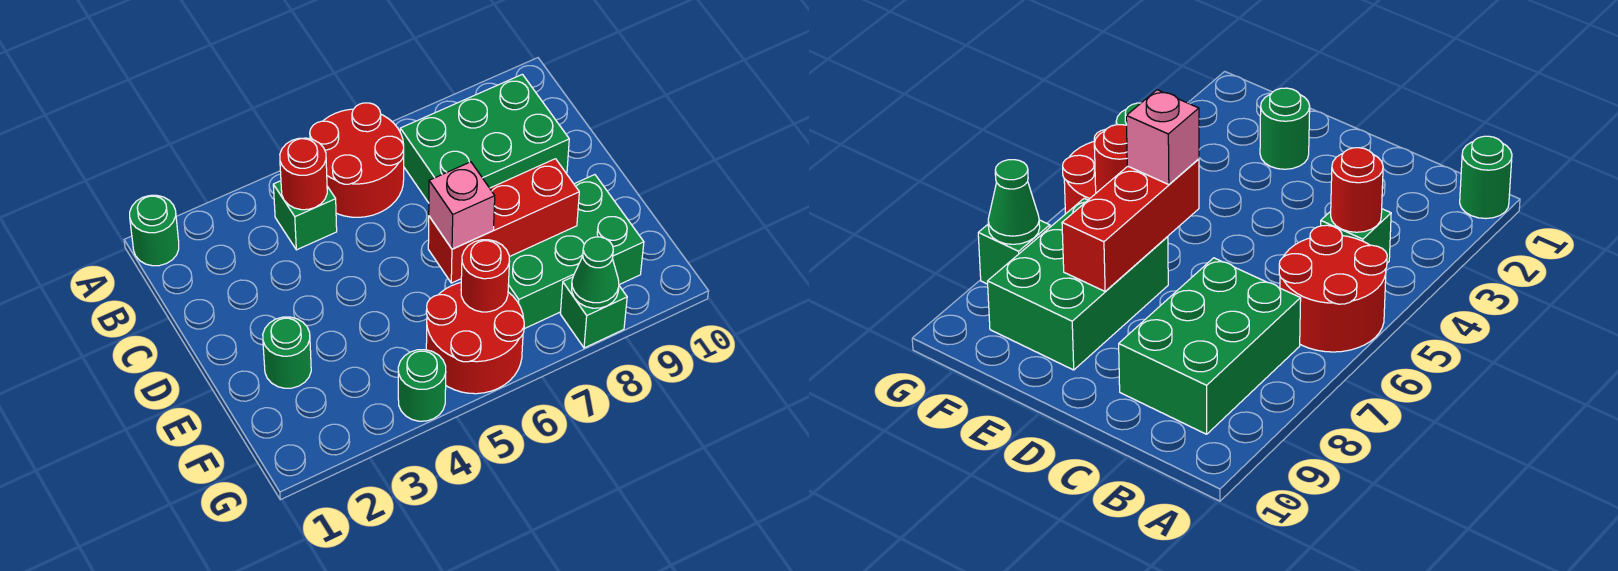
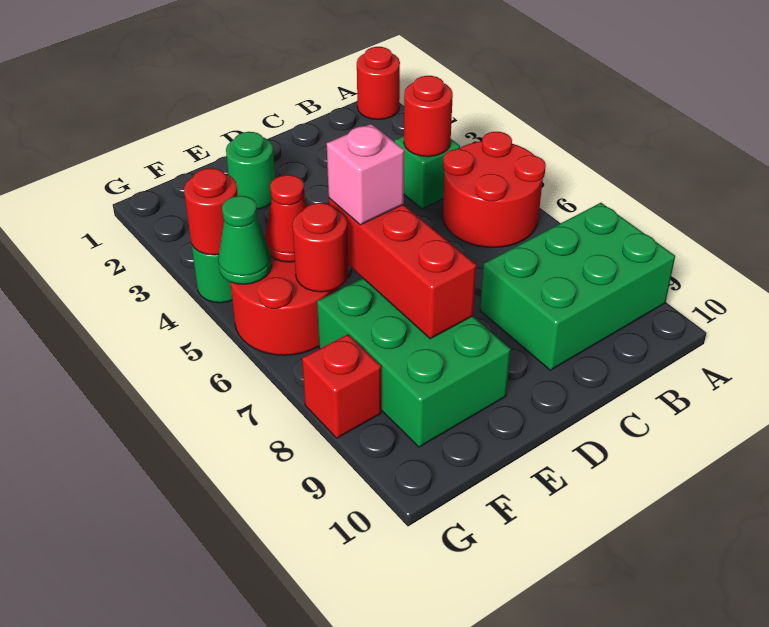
green round brick A1 level 1 -> red round brick A1 level 1
green brick B7:C9 level 1 -> green brick A8:C9 level 1
none -> red cone F5 level 2
none -> red round brick G4 level 2
green brick G8 level 1 -> red brick G8 level 1
green cone G8 level 2 -> green cone G5 level 2

